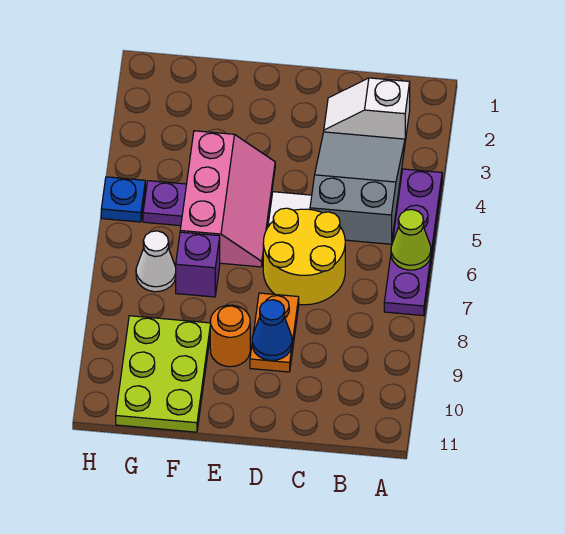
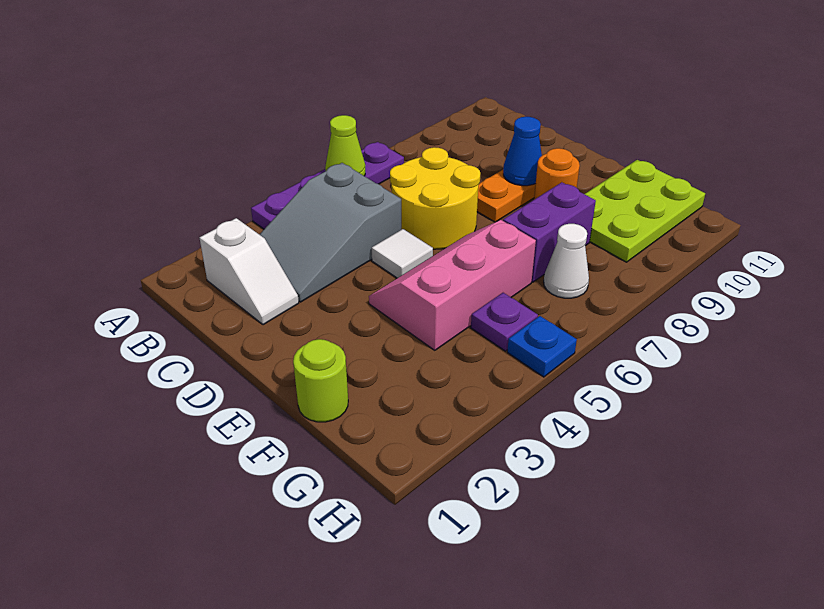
none -> lime round brick F1 level 1
purple brick F7 level 1 -> purple brick F7:F8 level 1

